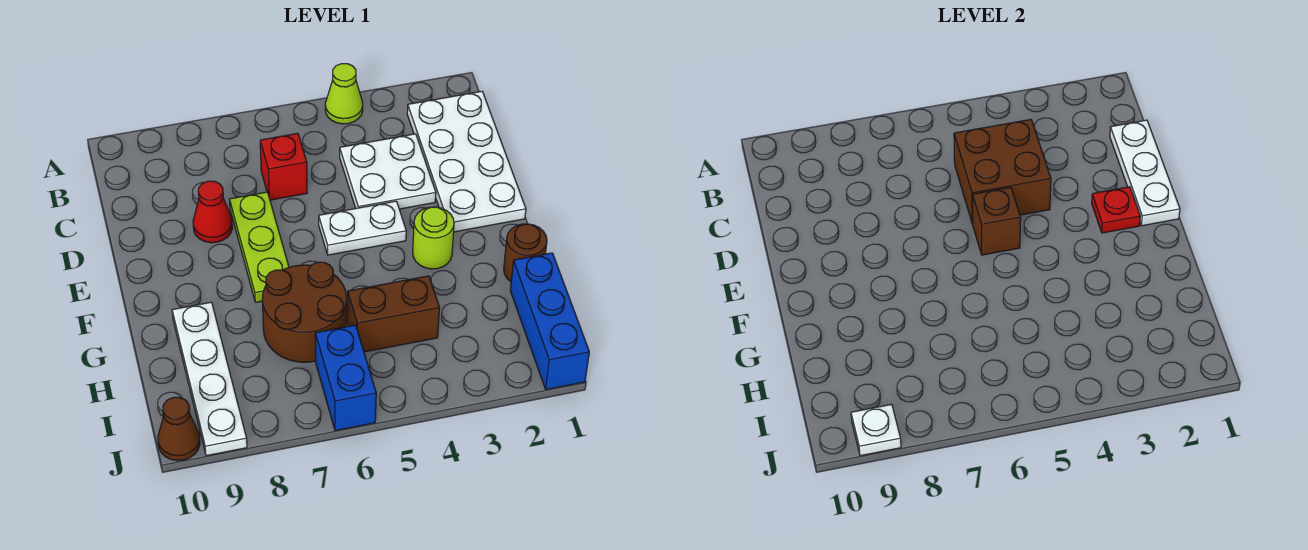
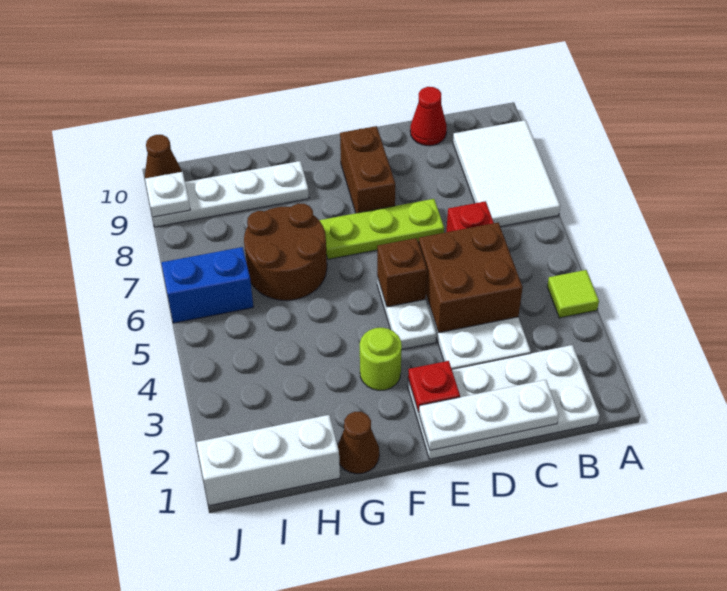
lime cone A4 level 1 -> lime tile A4 level 1
none -> white tile A7:B9 level 1
red cone D8 level 1 -> red cone C10 level 1
brown round brick G1 level 1 -> brown cone G1 level 1
blue brick H1:J1 level 1 -> white brick H1:J1 level 1
brown brick H4:H5 level 1 -> brown brick E8:E9 level 1

